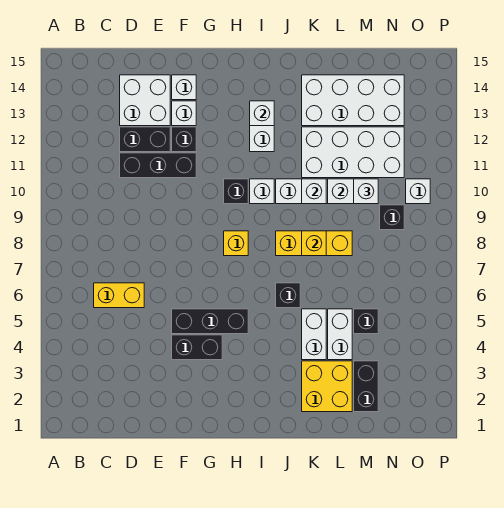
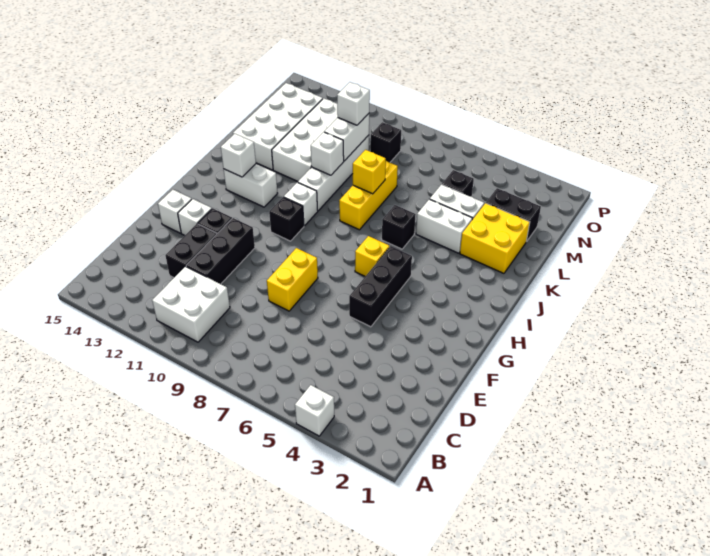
yellow brick C6:D6 level 1 -> yellow brick E8:F8 level 1
white brick D13:E14 level 1 -> white brick B10:C11 level 1
black brick F4:G4 level 1 -> none
yellow brick H8 level 1 -> yellow brick H6 level 1
white brick O10 level 1 -> white brick A4 level 1

